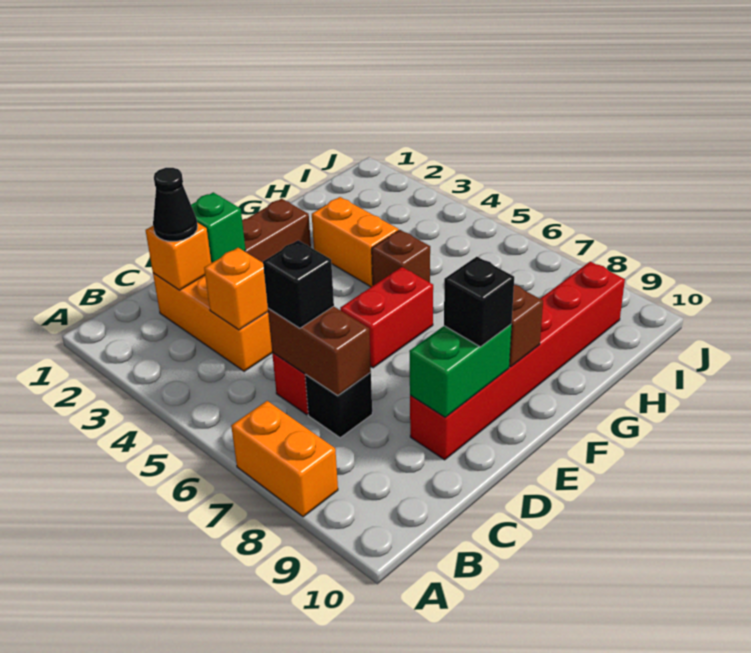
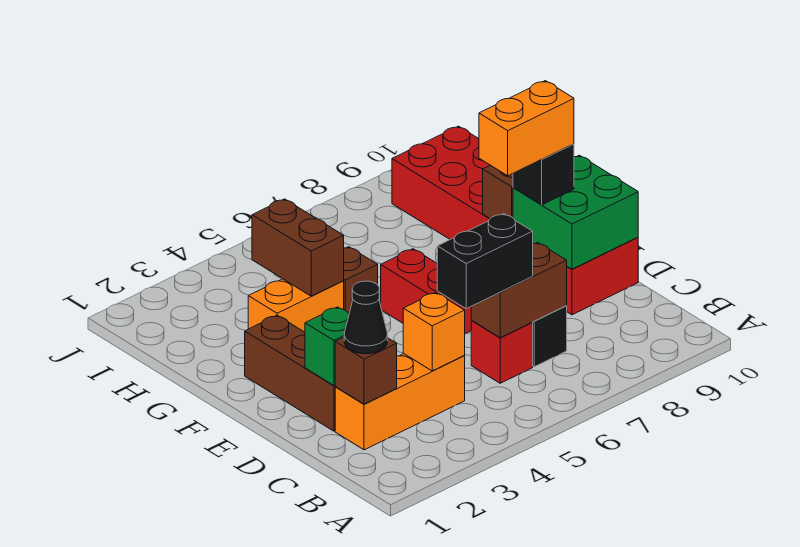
orange brick A7:A8 level 1 -> orange brick E8:E9 level 4
orange brick C2 level 2 -> brown brick C2 level 2
black brick C6 level 3 -> black brick C5:C6 level 3
red brick D9:I9 level 1 -> red brick D9:I10 level 1
green brick D9:E9 level 2 -> green brick D9:E10 level 2
none -> brown brick G4:H4 level 2

